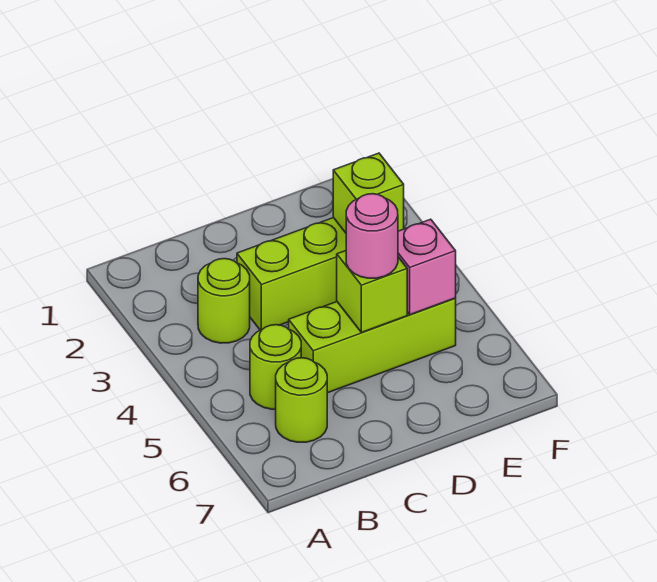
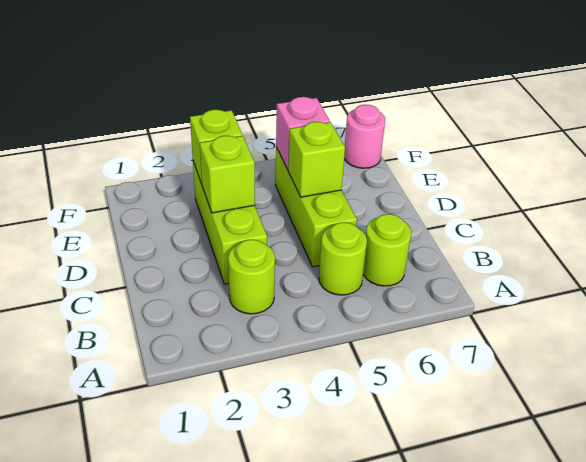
none -> lime brick D3 level 2
pink round brick D5 level 3 -> pink round brick F7 level 1

